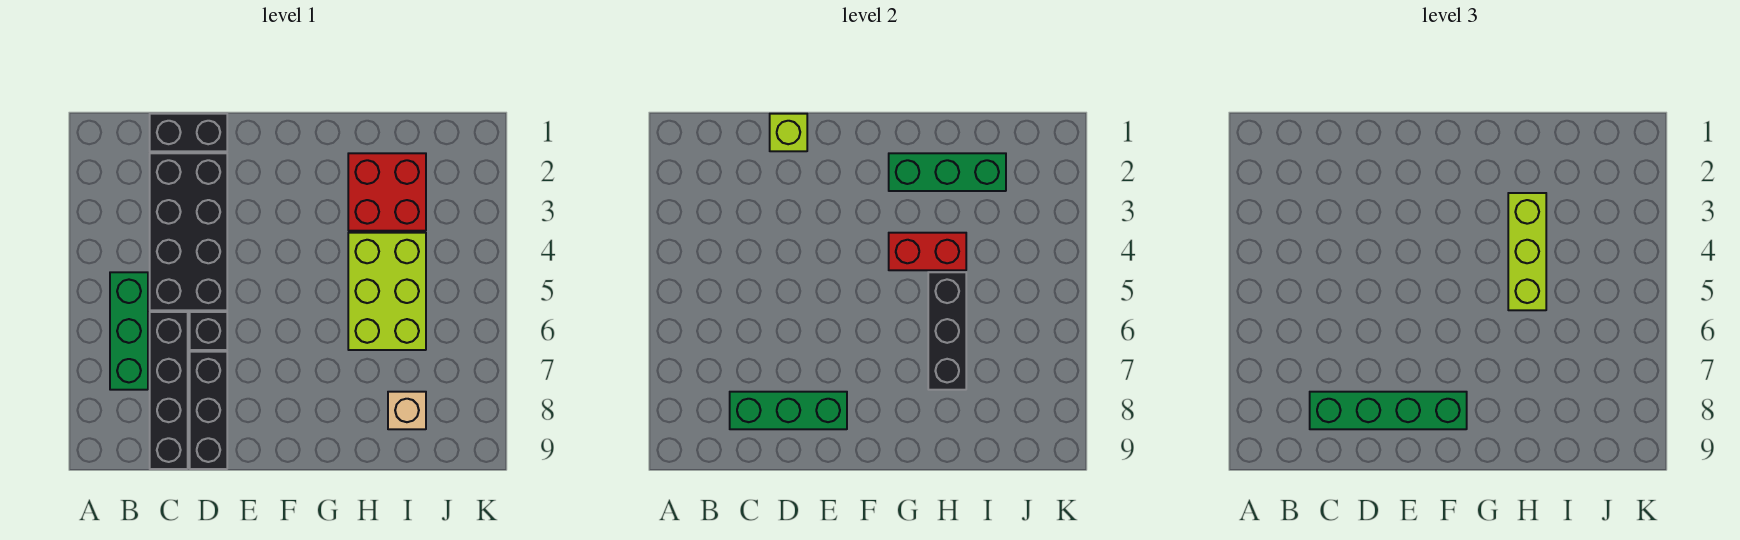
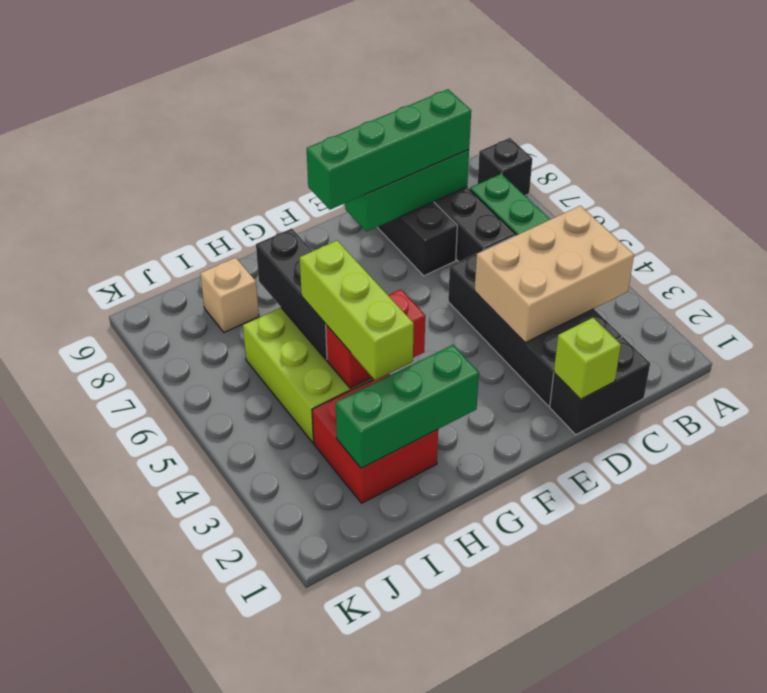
none -> tan brick B3:D4 level 2
black brick D6 level 1 -> black brick A8 level 1

